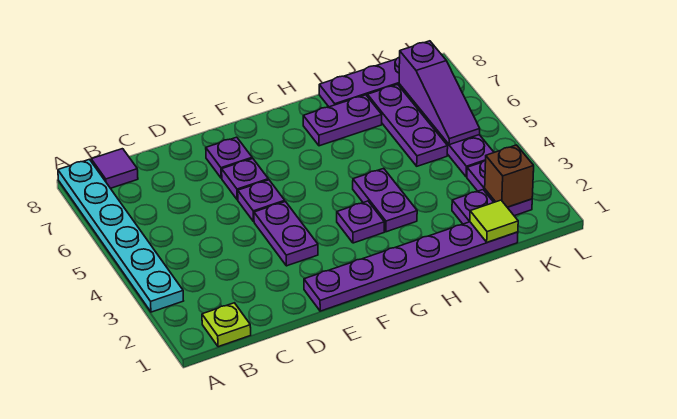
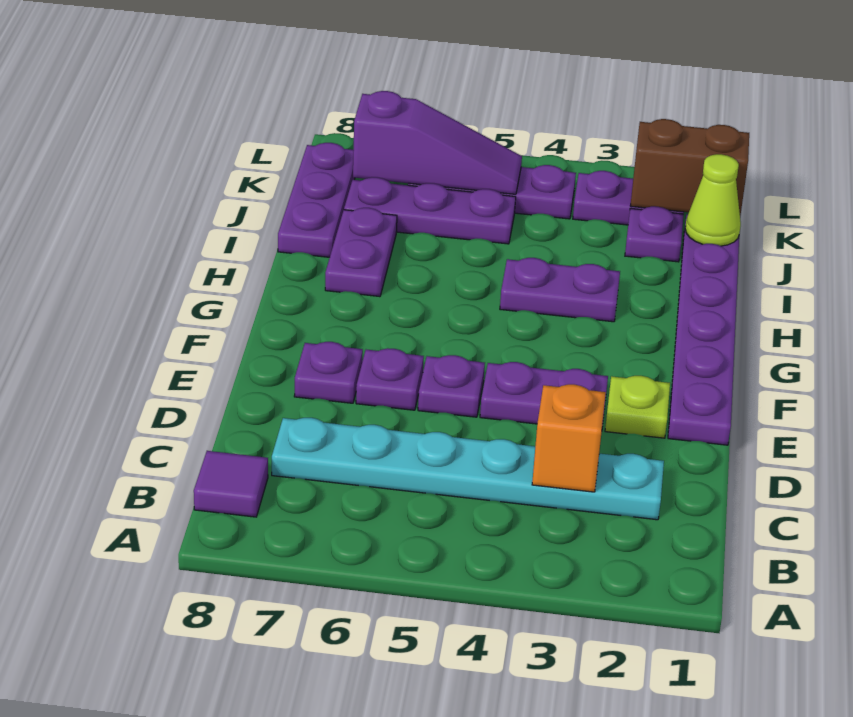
cyan plate A3:A8 level 1 -> cyan plate C2:C7 level 1
lime plate B1 level 1 -> lime plate E2 level 1
none -> orange brick C3 level 2
purple plate G3 level 1 -> none
lime tile J1 level 2 -> lime cone J1 level 2
brown brick K2 level 2 -> brown brick K1:K2 level 2

